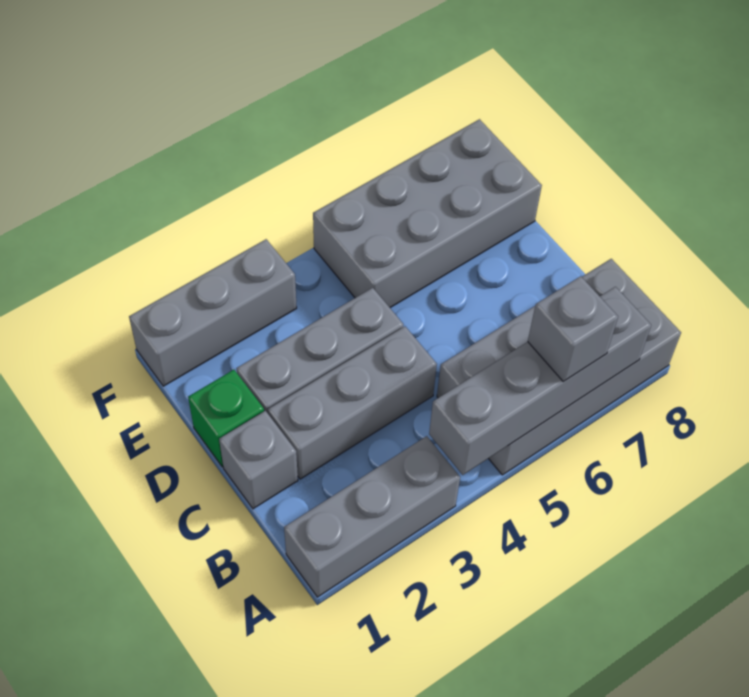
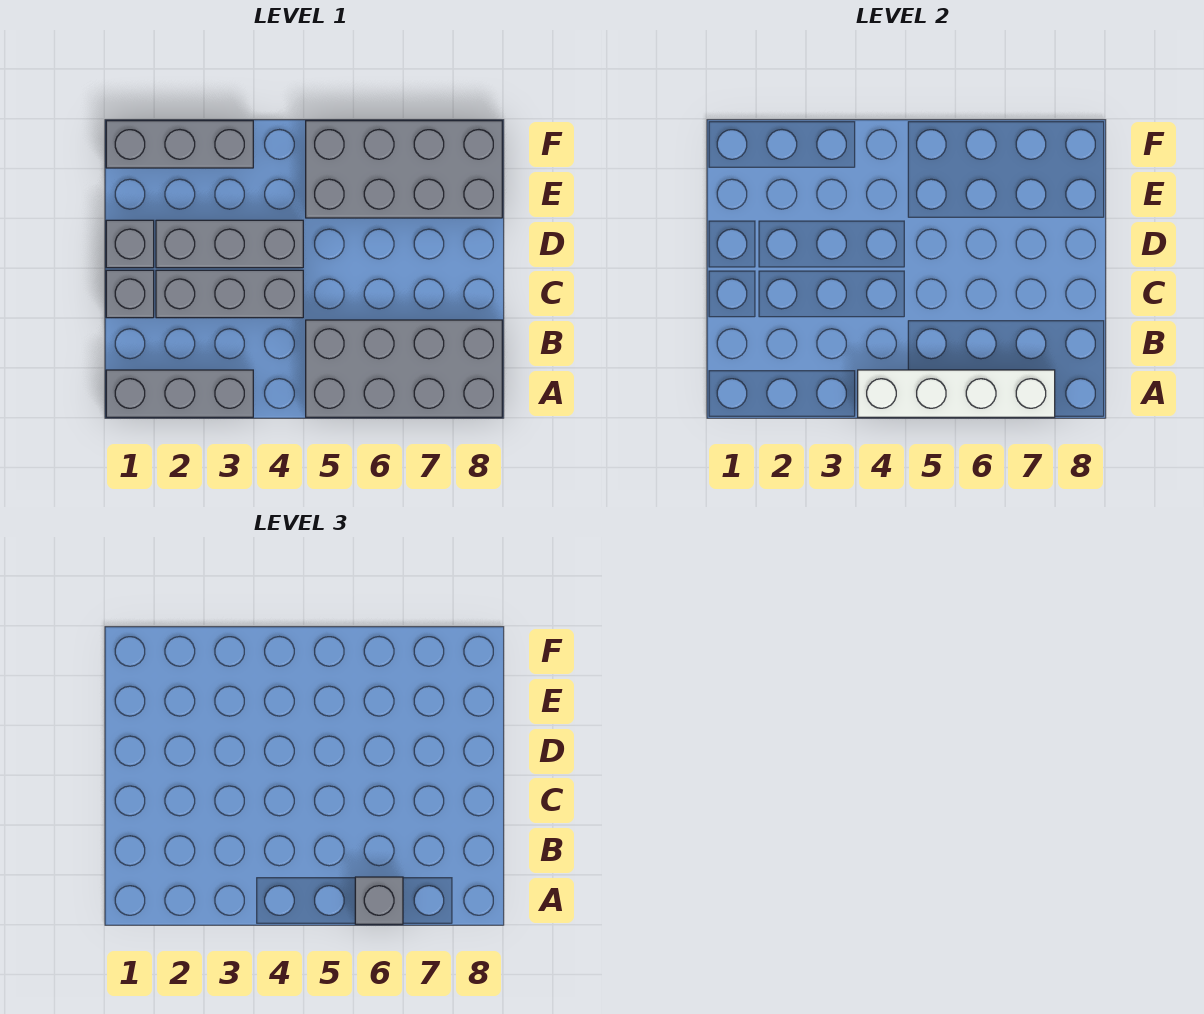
grey brick A4:A7 level 2 -> white brick A4:A7 level 2
green brick D1 level 1 -> grey brick D1 level 1

